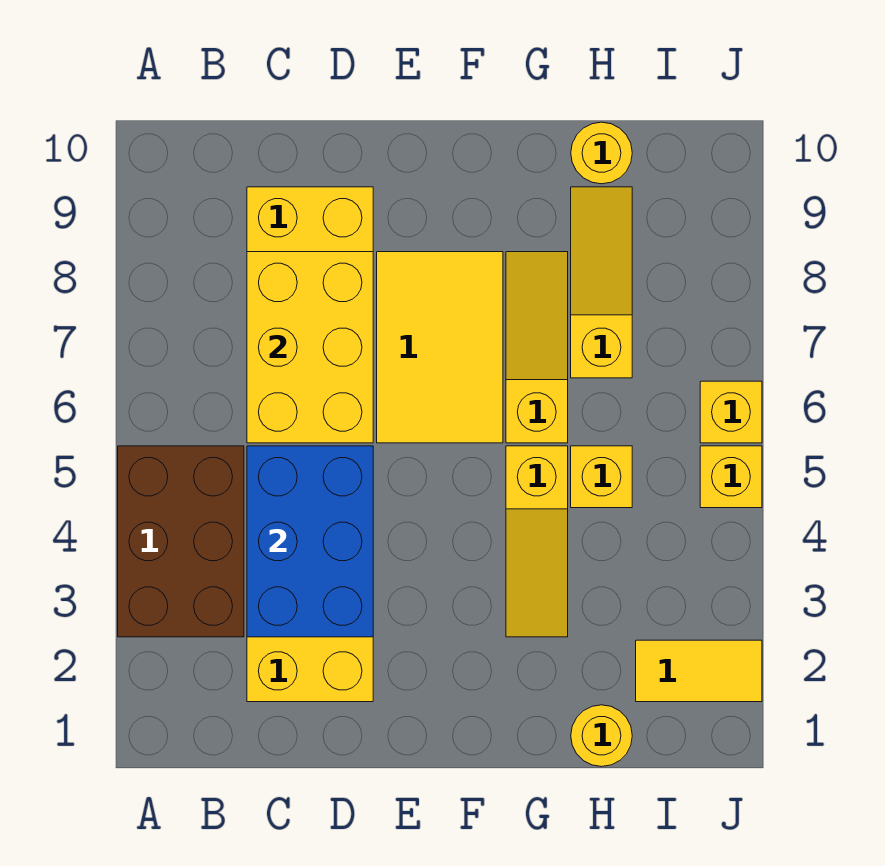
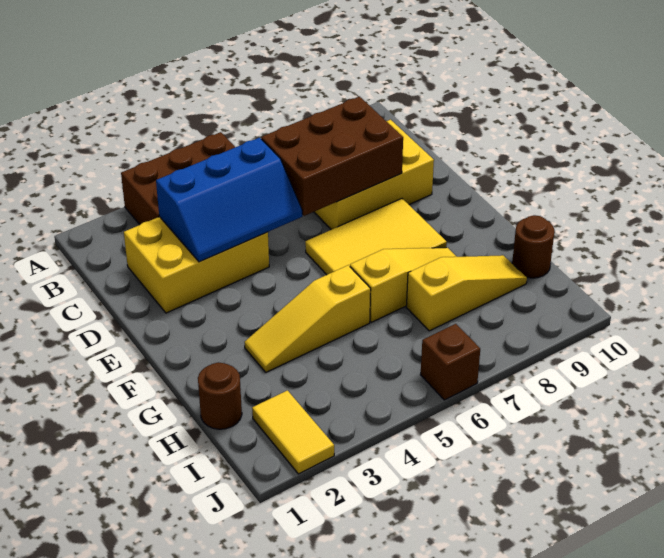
blue brick C3:D5 level 2 -> blue slope C3:D5 level 2 top C
yellow brick C6:D8 level 2 -> brown brick C6:D8 level 2
yellow round brick H1 level 1 -> brown round brick H1 level 1
yellow brick H5 level 1 -> none
yellow round brick H10 level 1 -> brown round brick H10 level 1
yellow brick J5 level 1 -> none
yellow brick J6 level 1 -> brown brick J6 level 1

